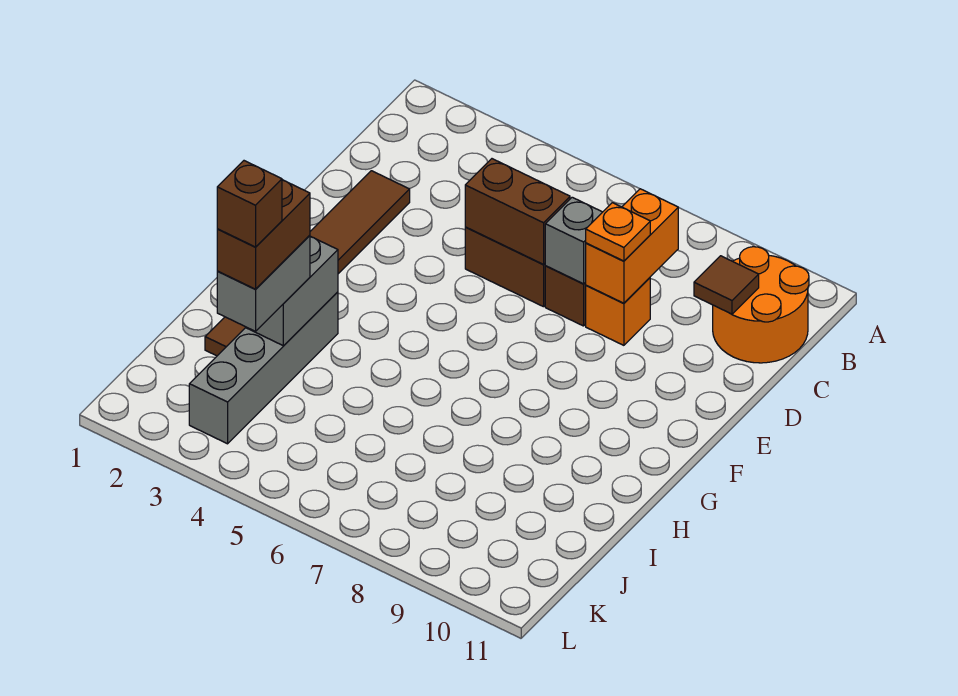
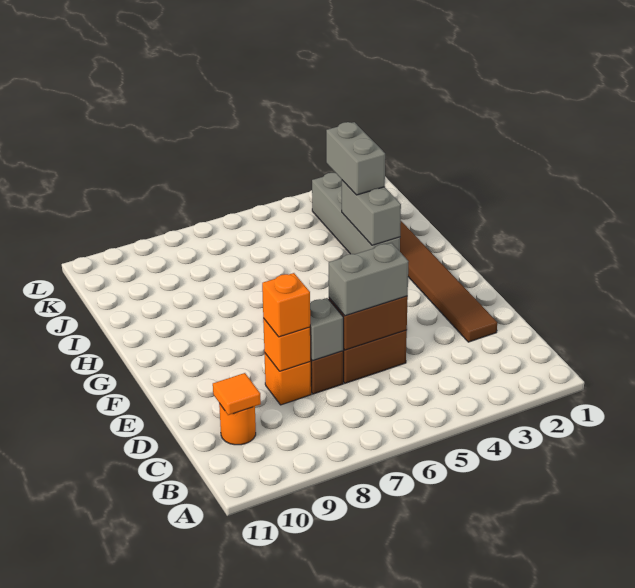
orange round brick B10:C11 level 1 -> orange round brick C10 level 1
orange brick C8:D8 level 2 -> orange brick D8 level 2
brown tile C10 level 2 -> orange tile C10 level 2
none -> grey brick D5:D6 level 3
orange plate D8 level 3 -> orange brick D8 level 3
brown brick I3:J3 level 4 -> none
brown brick J3 level 5 -> none

